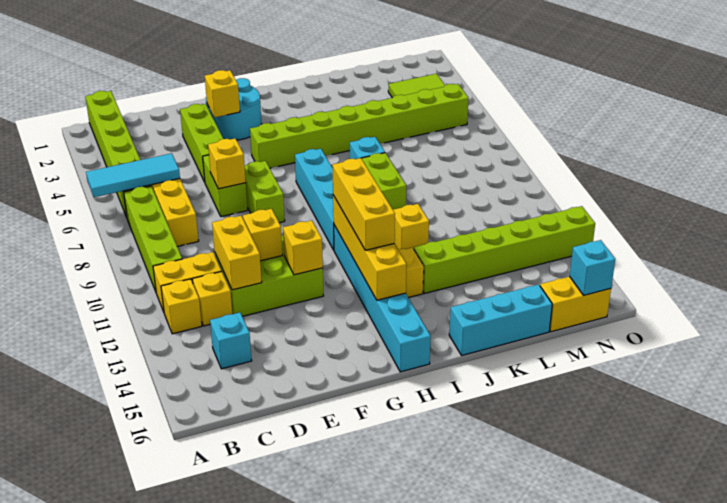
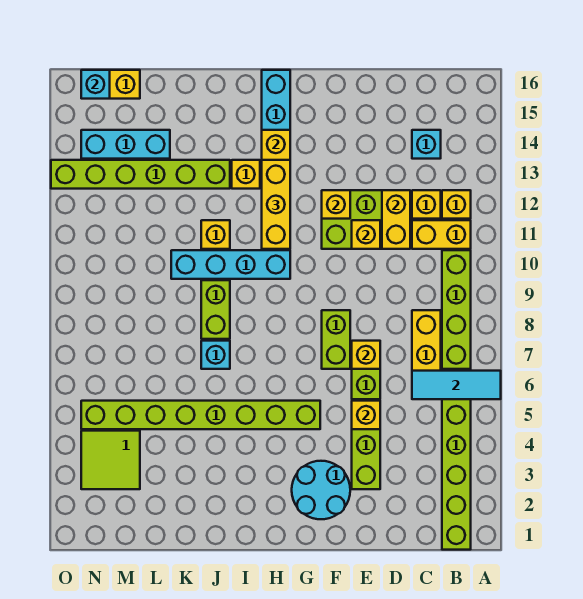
yellow brick F3 level 2 -> yellow brick E5 level 2
cyan brick H7:H10 level 1 -> cyan brick H10:K10 level 1
cyan brick J16:L16 level 1 -> cyan brick L14:N14 level 1

